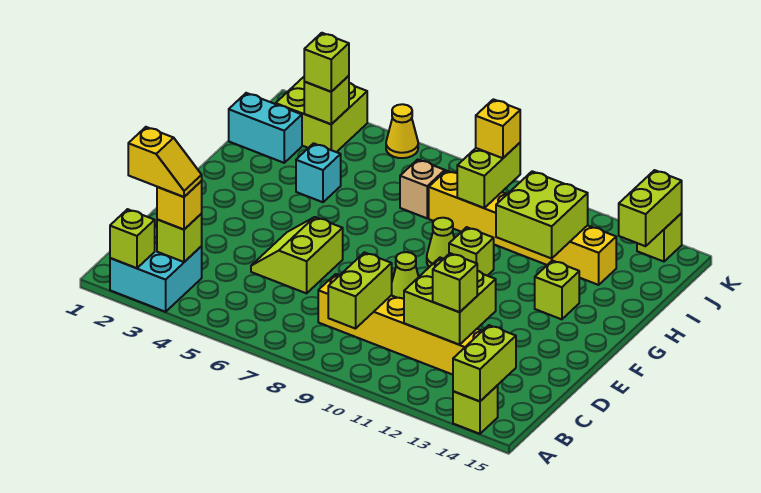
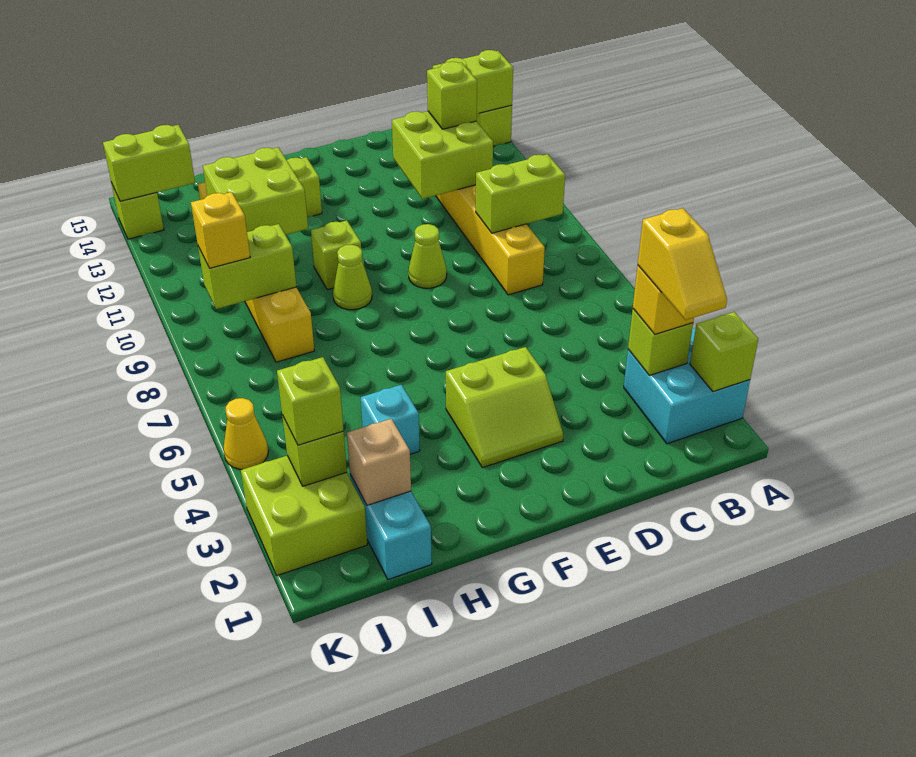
yellow slope B2:B3 level 4 top 2 -> yellow slope B2:B3 level 4 top 3
lime slope D5:E6 level 1 top 6 -> lime slope E3:F4 level 1 top 4
tan brick I7 level 1 -> tan brick I2 level 2

